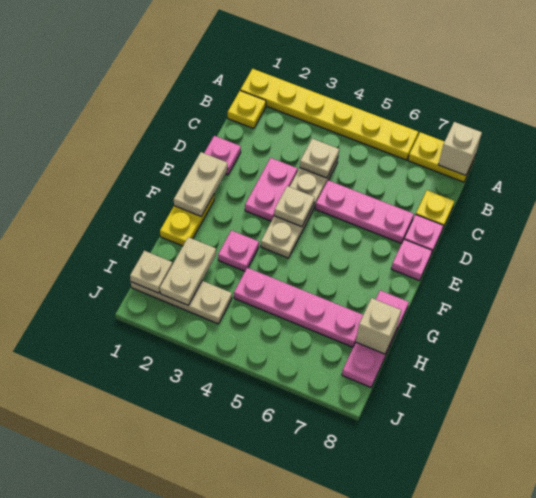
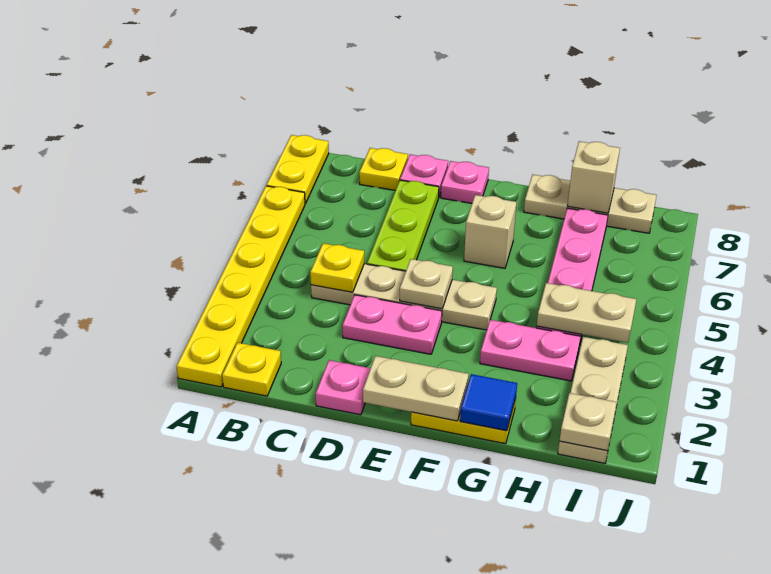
tan brick A8 level 2 -> tan brick F6 level 1
tan plate C4 level 2 -> yellow plate C4 level 2
pink plate D5:D7 level 1 -> lime plate D5:D7 level 1
none -> blue tile G1 level 2
pink plate G3 level 1 -> pink plate G3:H3 level 1
pink plate G8:I8 level 1 -> tan plate G8:I8 level 1
tan plate H2:I2 level 2 -> tan plate H4:I4 level 2

